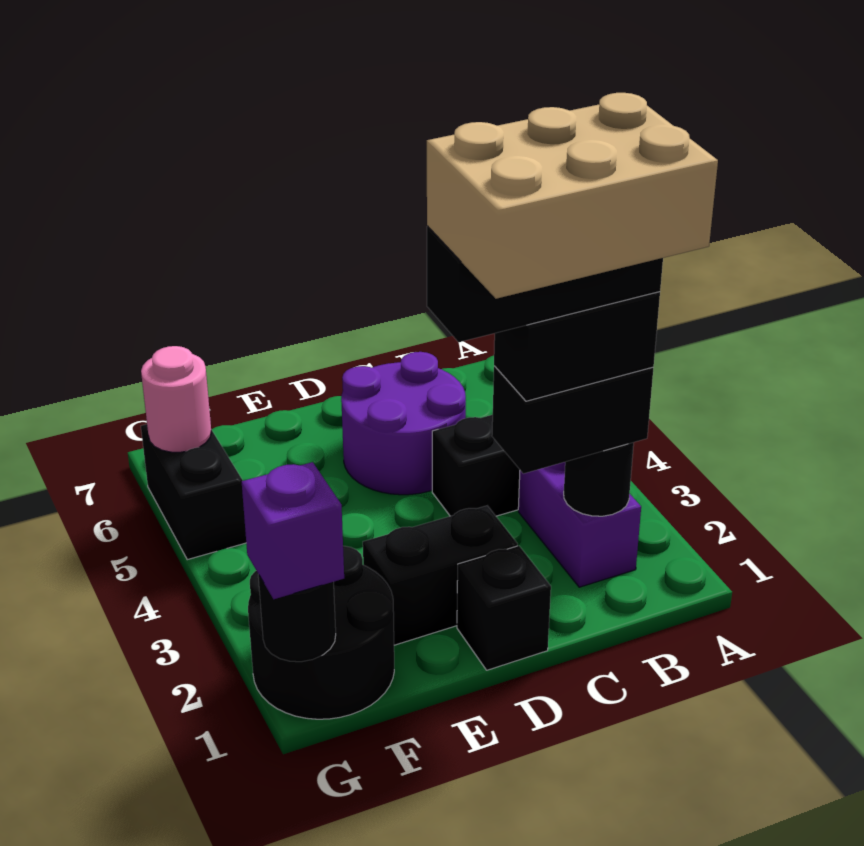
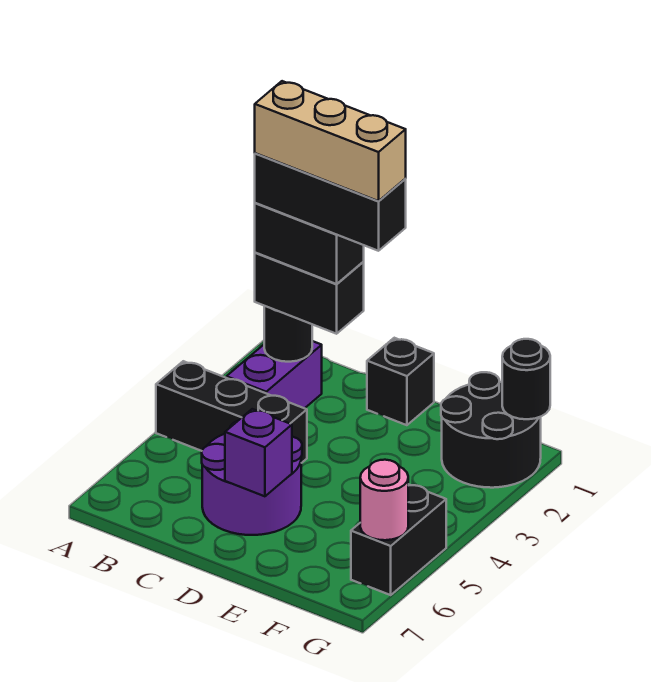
tan brick B1:D2 level 6 -> tan brick B2:D2 level 6
black brick D2:E2 level 1 -> none
purple brick G1 level 3 -> purple brick D6 level 2

